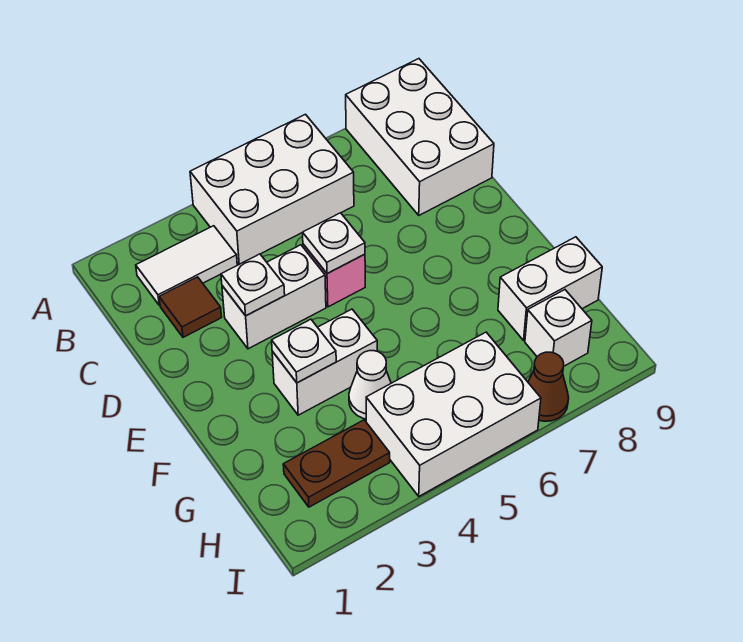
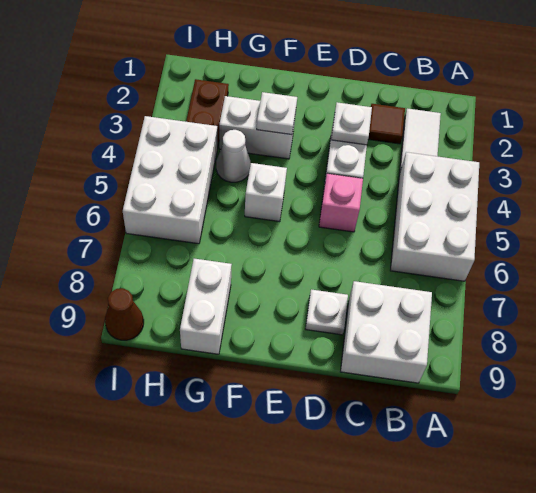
white brick A8:C9 level 1 -> white brick B8:C9 level 1
white plate D5 level 2 -> white plate D8 level 1
white brick F3:F4 level 1 -> white brick F3:G3 level 1
white brick H8 level 1 -> white brick F5 level 1
brown cone I7 level 1 -> brown cone I9 level 1

